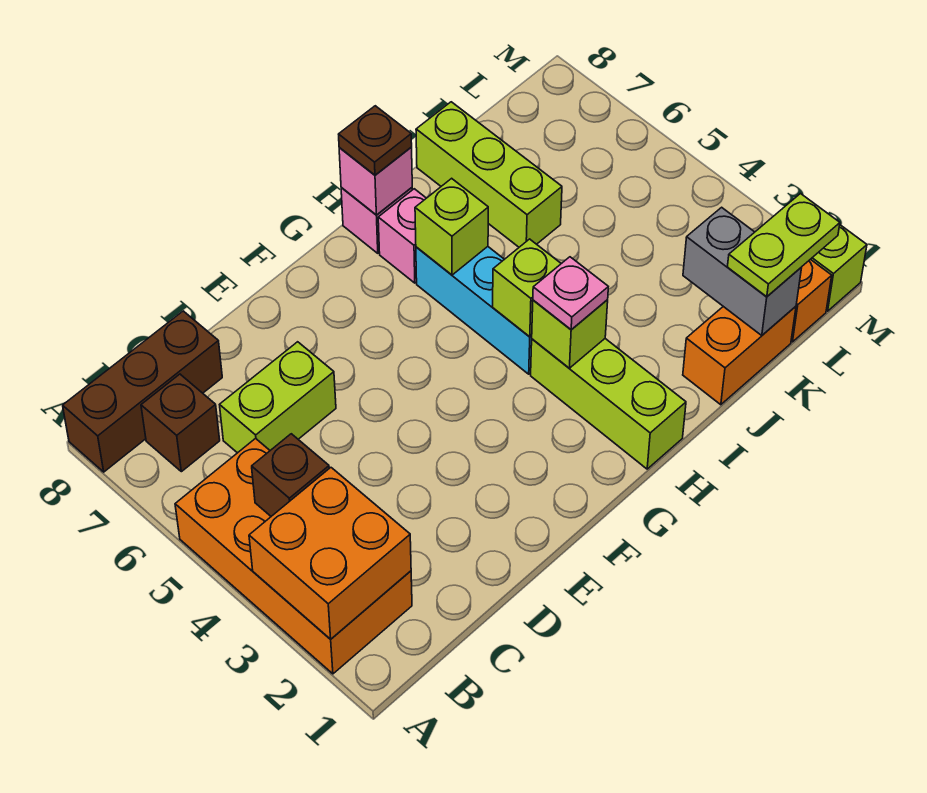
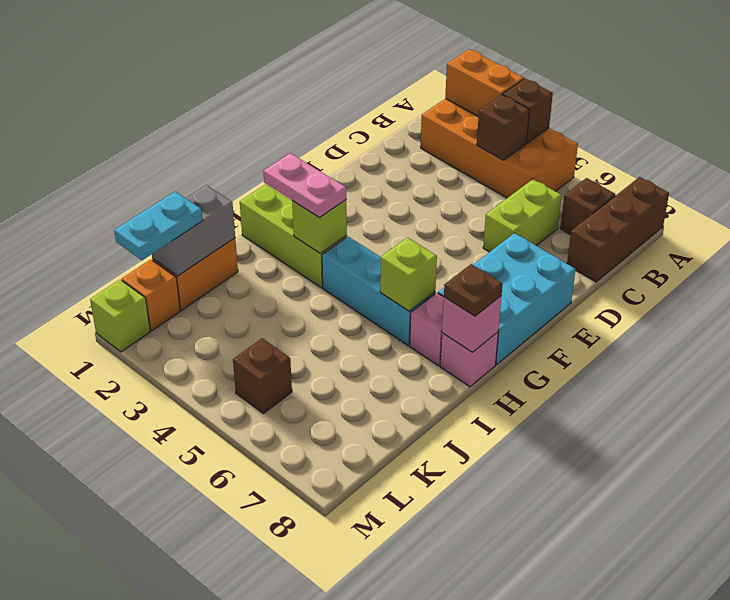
orange brick A2:B3 level 2 -> orange brick A2:A3 level 2
none -> brown brick A4 level 2
none -> cyan brick E7:G8 level 1
pink plate H3 level 3 -> pink plate H2:H3 level 3
lime brick H4 level 2 -> none
lime brick J6:J8 level 1 -> none
grey brick K1:K2 level 2 -> grey brick J1:K1 level 2
lime plate K1:L1 level 3 -> cyan plate K1:L1 level 3
none -> brown brick L5 level 1

